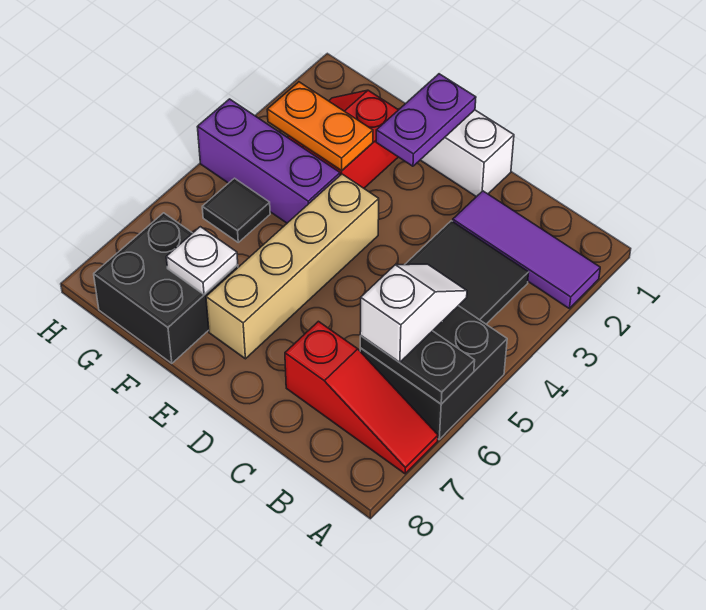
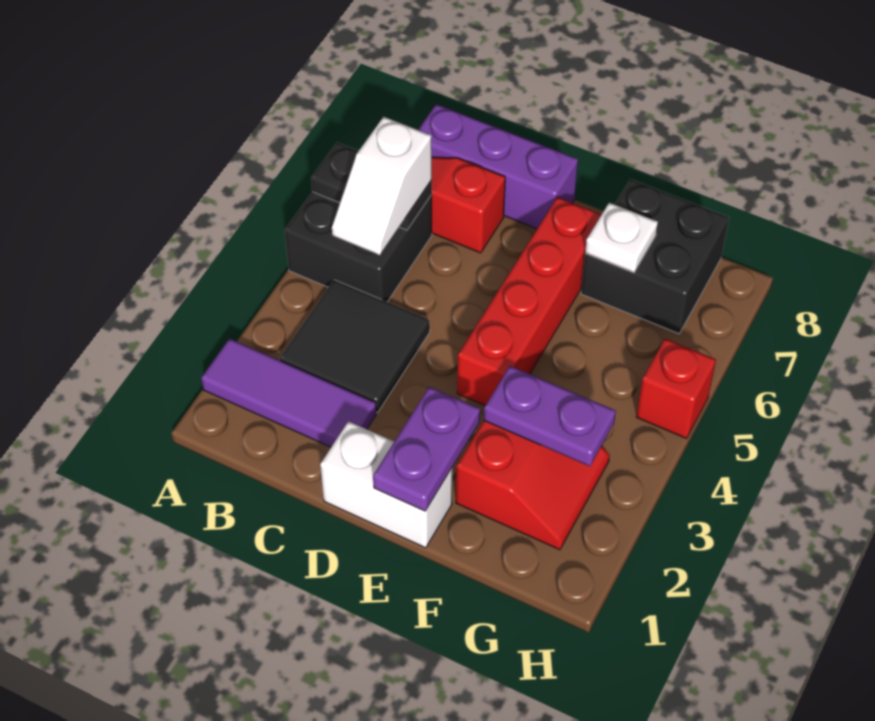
tan brick E4:E7 level 1 -> red brick E4:E7 level 1
orange plate F3:G3 level 2 -> purple plate F3:G3 level 2
purple brick F4:H4 level 1 -> purple brick B8:D8 level 1
black tile G5 level 1 -> none
none -> red brick H5 level 1

